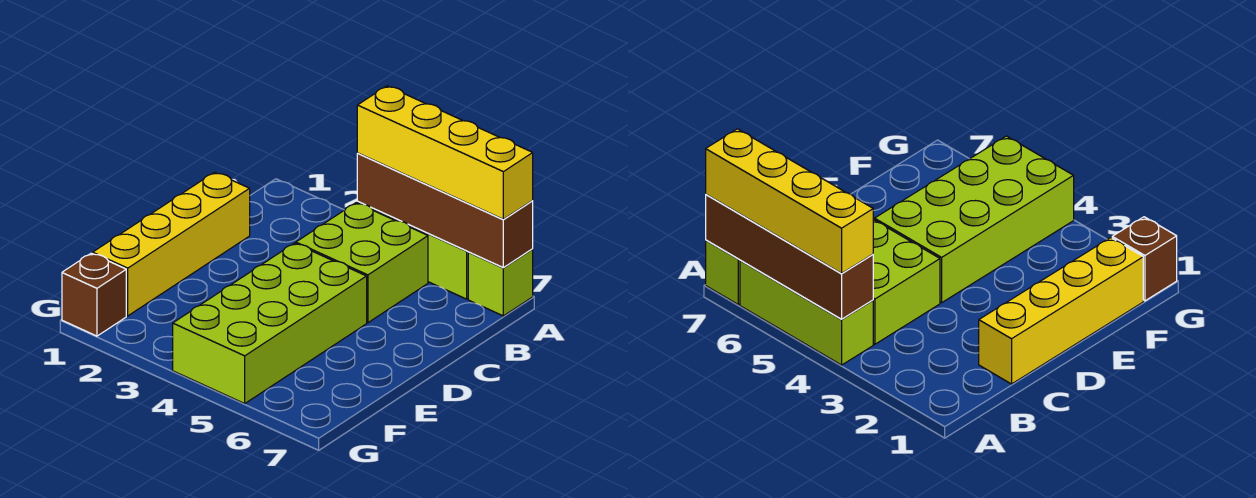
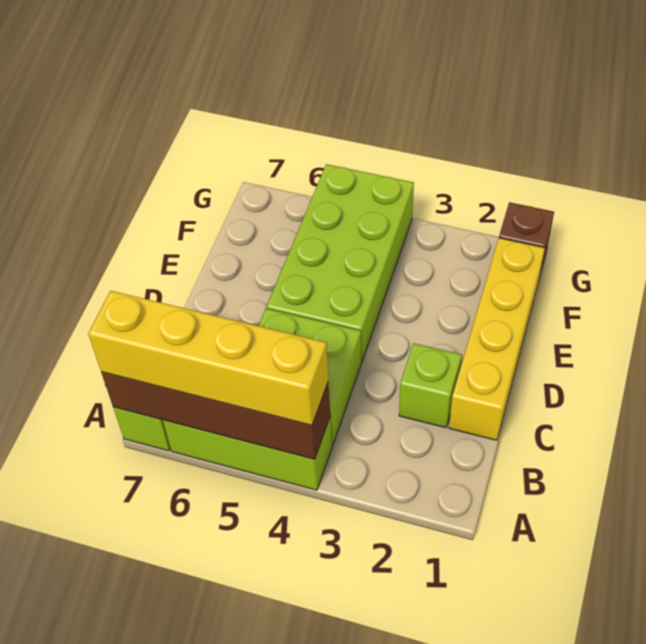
none -> lime brick C2 level 1

